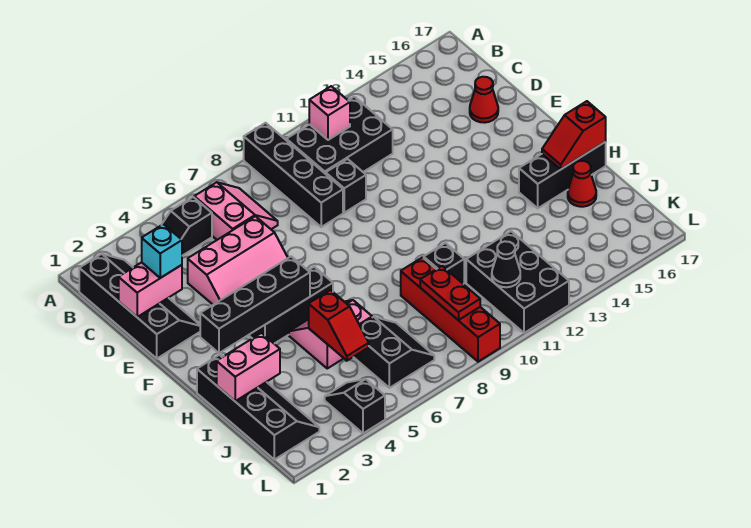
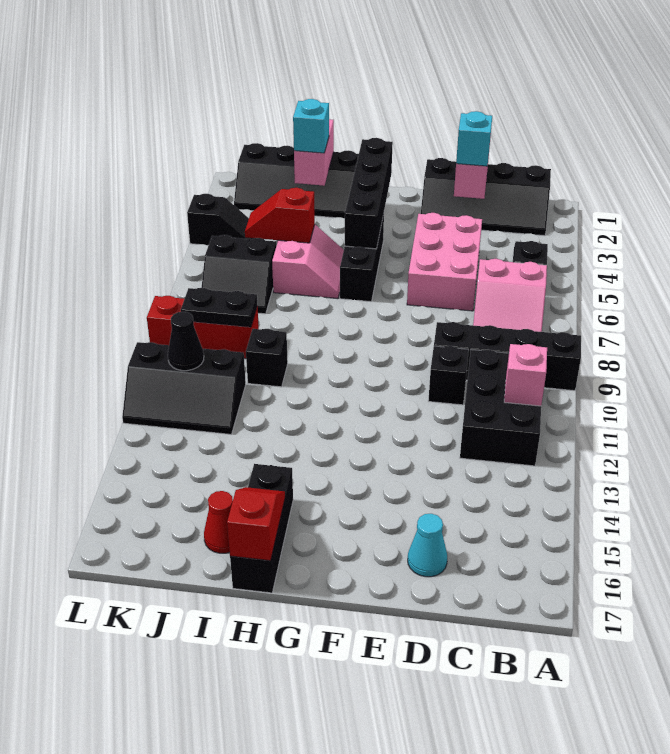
pink slope D4:E6 level 1 top D -> pink brick D4:E6 level 1
red cone D16 level 1 -> cyan cone D16 level 1
none -> cyan brick I2 level 3
red brick I9:L9 level 1 -> red brick J9:L9 level 1
red plate J9:K9 level 2 -> black plate J9:K9 level 2
black brick J11:L12 level 1 -> black slope J11:L12 level 1 top 11

